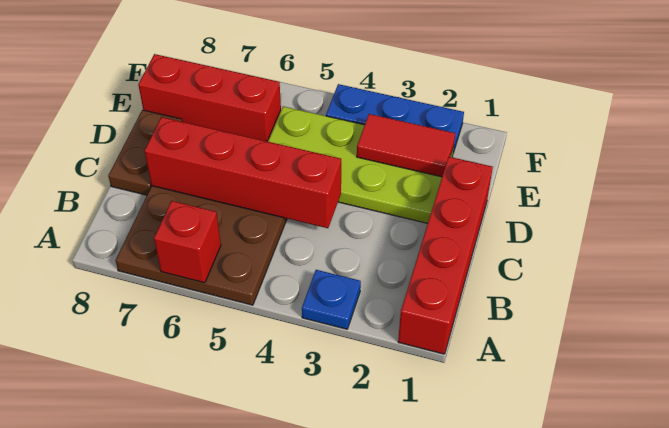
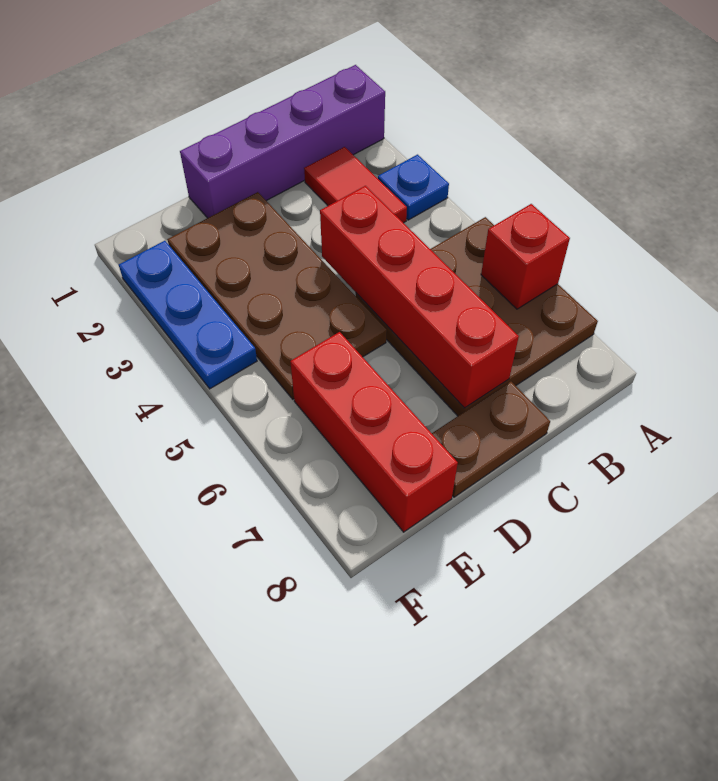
red brick A1:D1 level 1 -> purple brick A1:D1 level 1
lime plate D2:E5 level 1 -> brown plate D2:E5 level 1
red tile E2:E3 level 2 -> red tile B2:B3 level 1

